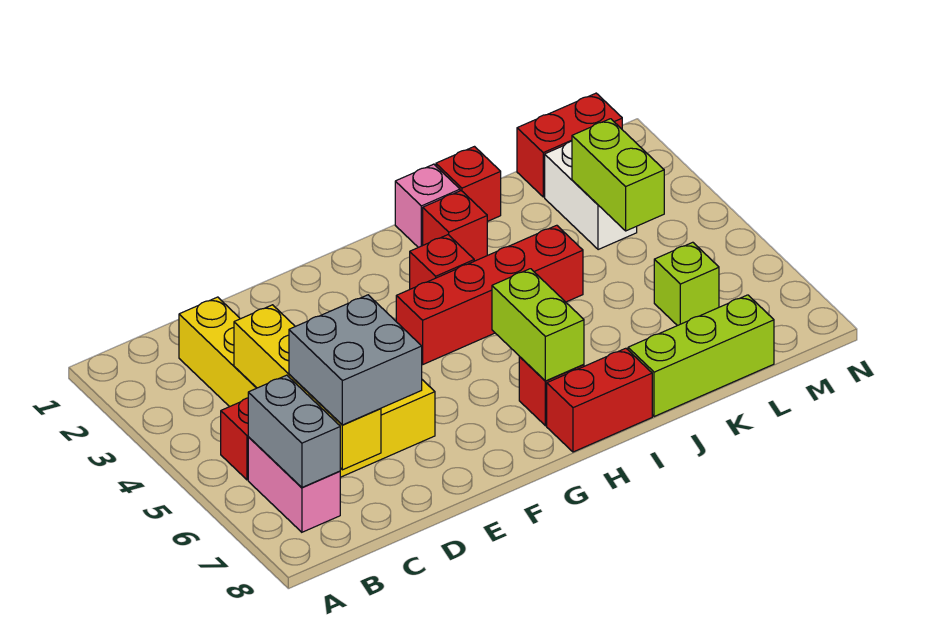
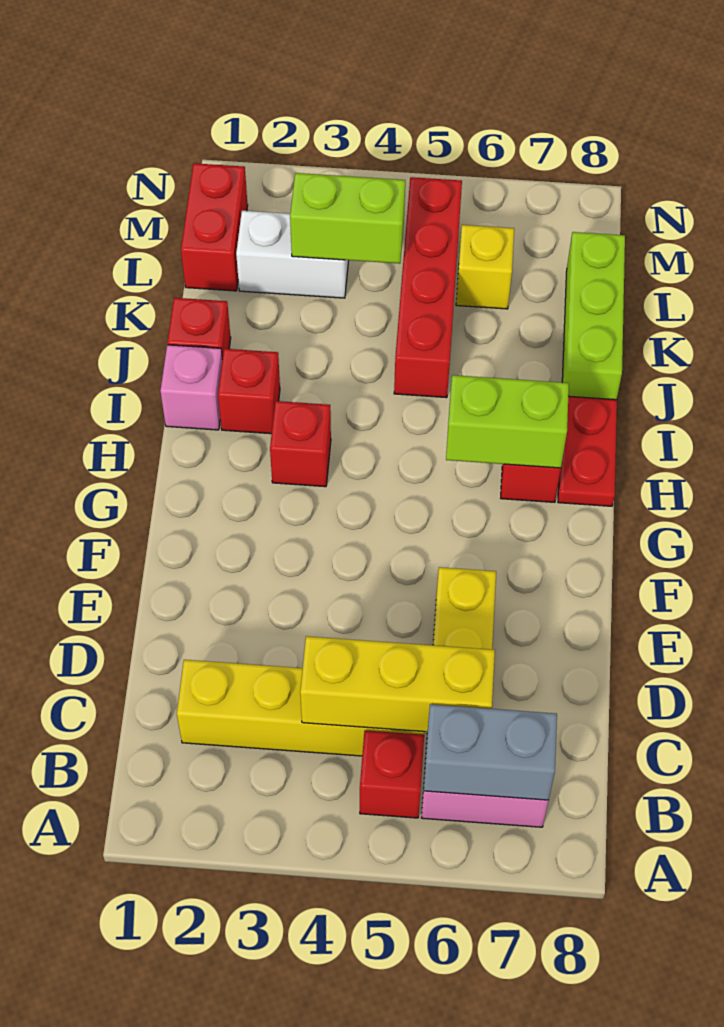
yellow brick C4:C7 level 2 -> yellow brick C4:C6 level 2
grey brick C6:D7 level 3 -> none
red brick G4:J4 level 1 -> red brick J5:M5 level 1
red brick H8:I8 level 1 -> red plate H8:I8 level 1
lime brick L6 level 1 -> yellow brick L6 level 1

